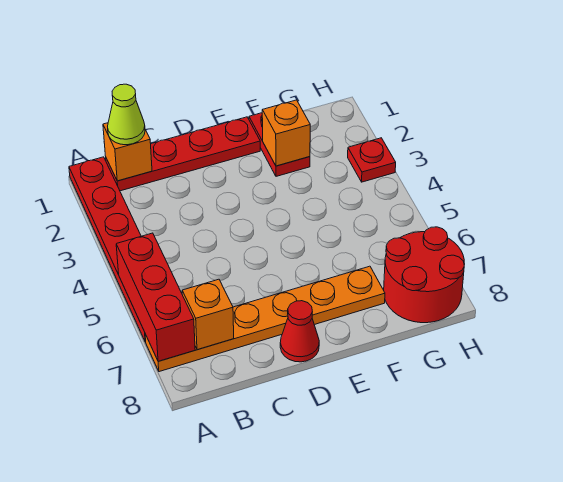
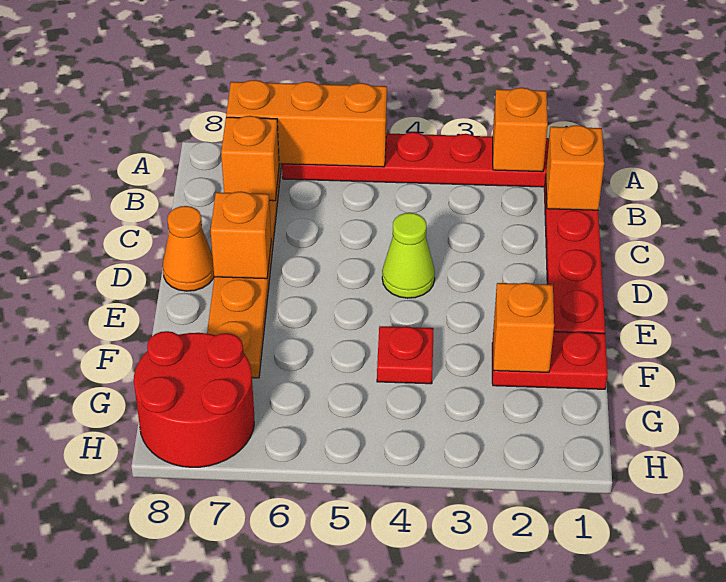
none -> orange brick A2 level 2
red brick A5:A7 level 2 -> orange brick A5:A7 level 2
lime cone B1 level 3 -> lime cone D4 level 1
none -> orange brick D7 level 2
red cone D8 level 1 -> orange cone D8 level 1
red plate H3 level 1 -> red plate F4 level 1

